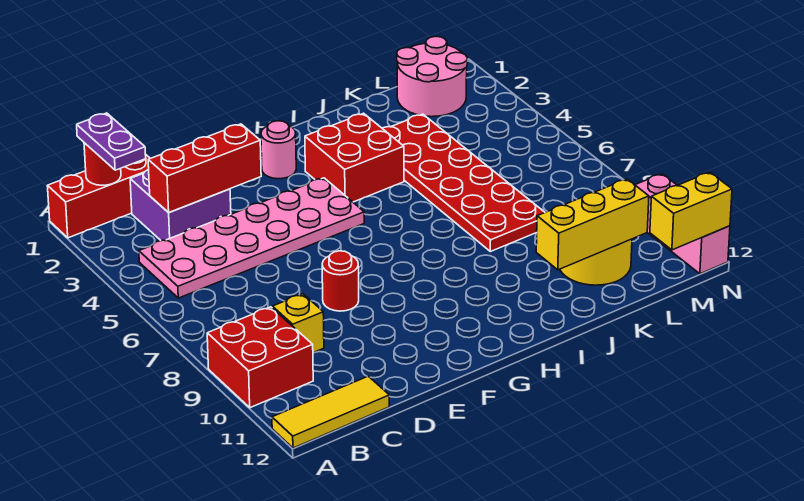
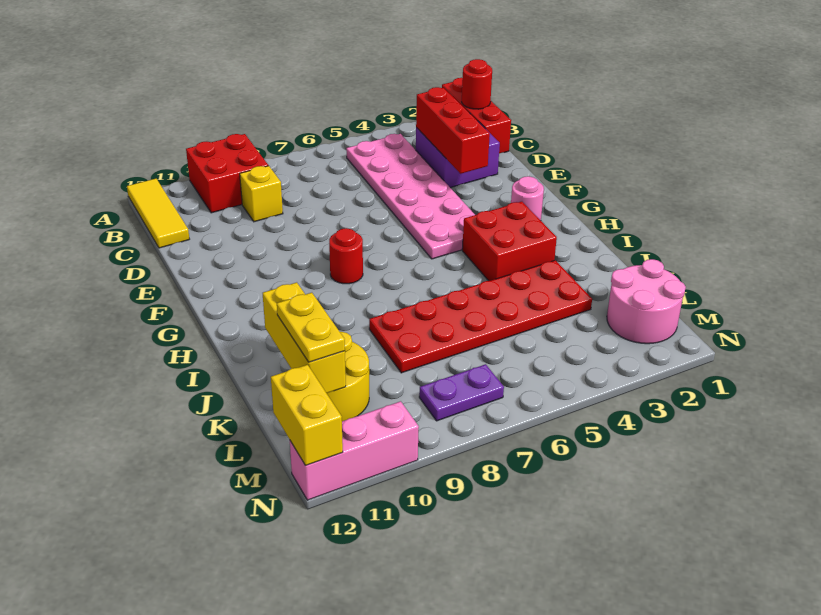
purple plate B1:B2 level 3 -> purple plate M7:M8 level 1
red round brick E8 level 1 -> red round brick G8 level 1
none -> yellow plate K11:L11 level 3

